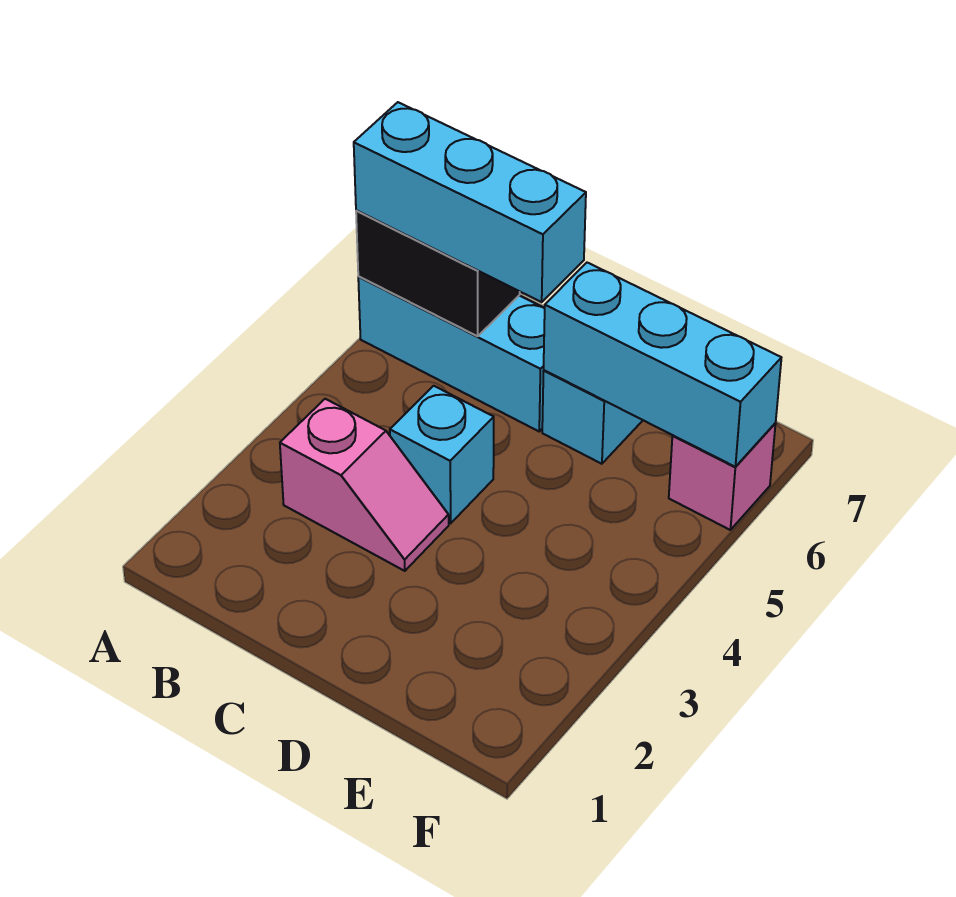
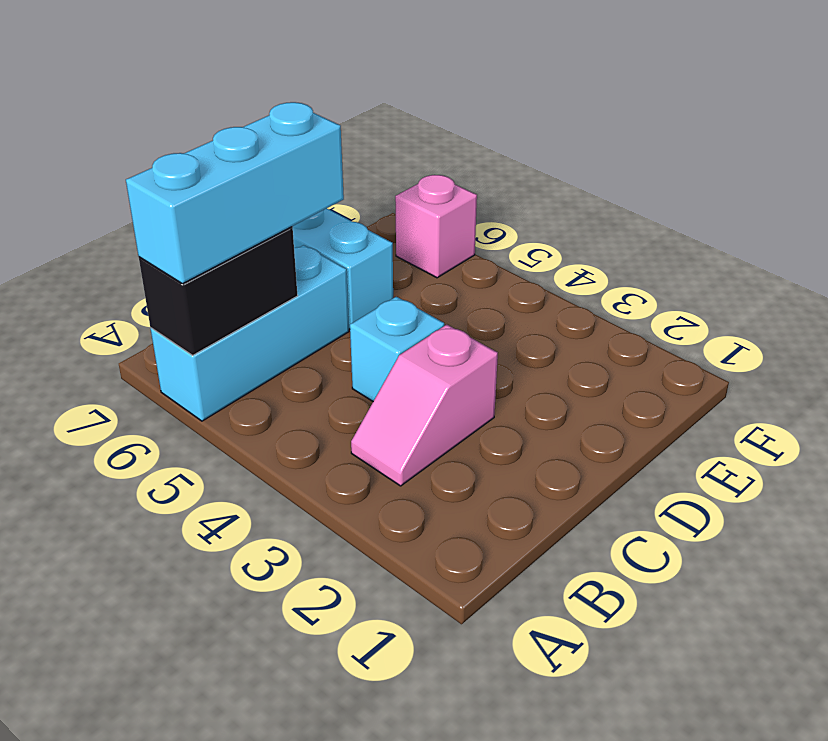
pink slope B3:C3 level 1 top B -> pink slope B3:C3 level 1 top C
cyan brick D6:F6 level 2 -> none

